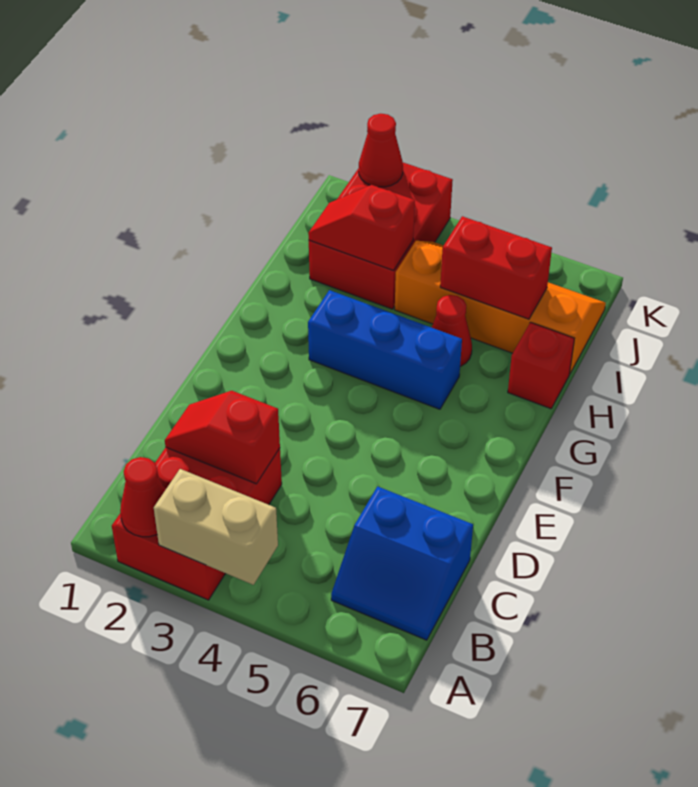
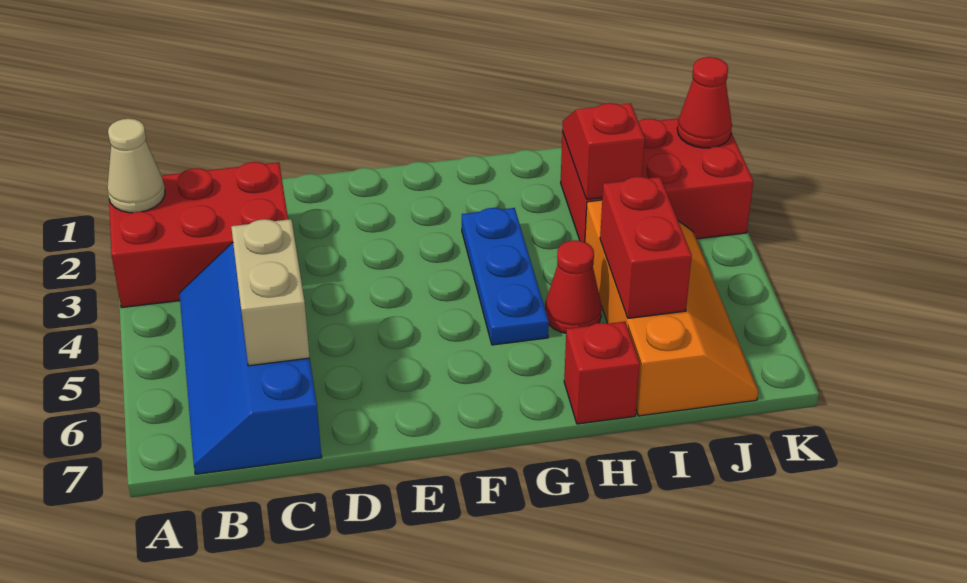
red cone A2 level 2 -> tan cone A2 level 2
tan brick A3:A4 level 2 -> tan brick C5:C6 level 2
blue slope B6:C7 level 1 top C -> blue slope B4:C7 level 1 top C
red slope C2:C3 level 2 top 3 -> none
blue brick G3:G5 level 1 -> blue plate G3:G5 level 1

